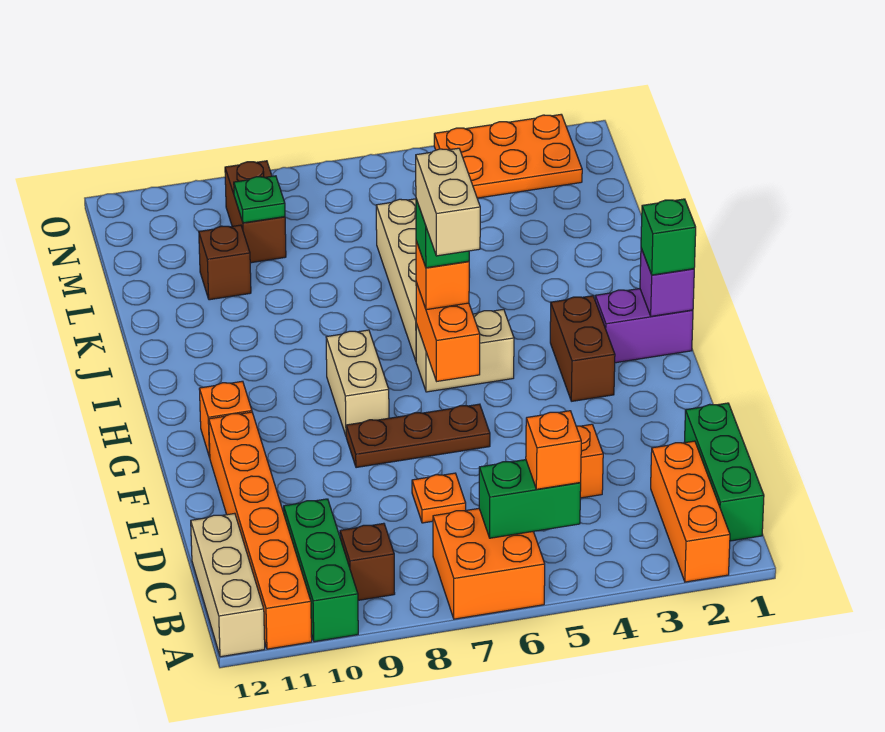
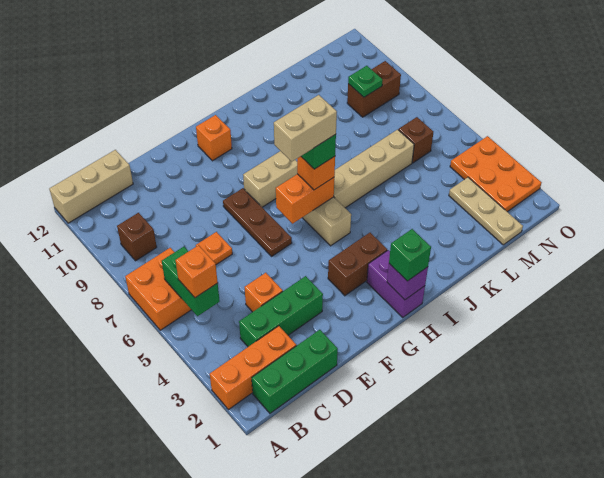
green brick A10:C10 level 1 -> green brick C3:E3 level 1
orange brick A11:F11 level 1 -> none
brown brick L10 level 1 -> brown brick M6 level 1
none -> tan plate M1:M3 level 1

